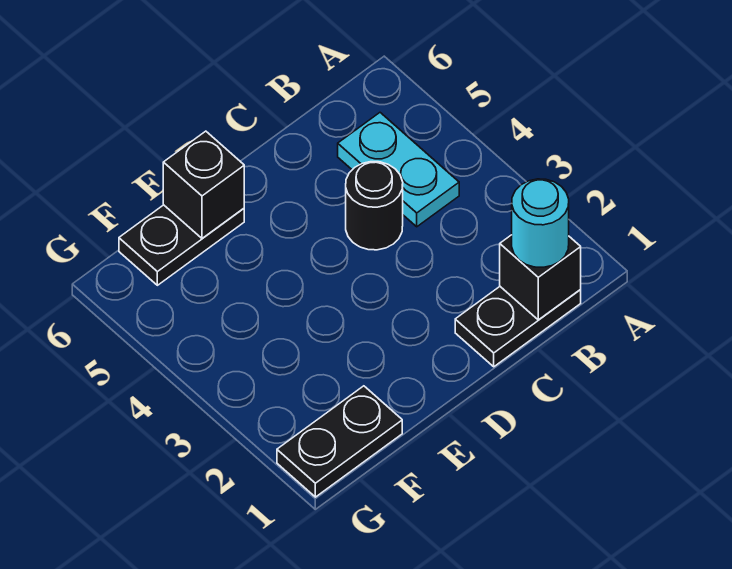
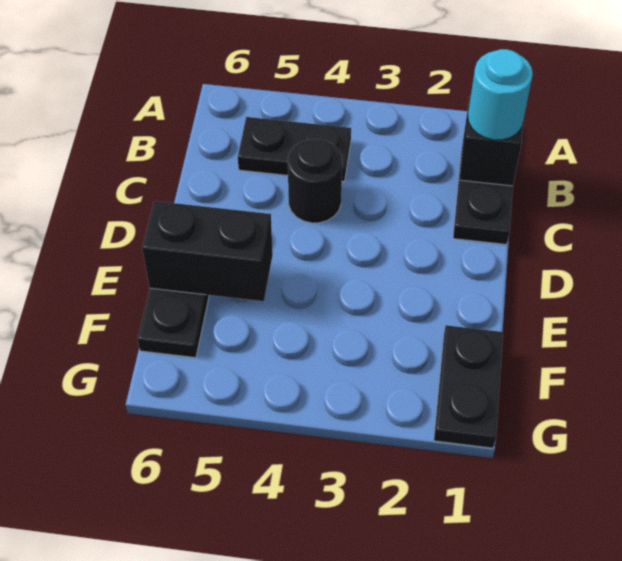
cyan plate B4:B5 level 1 -> black plate B4:B5 level 1
black brick E6 level 2 -> black brick E5:E6 level 2

